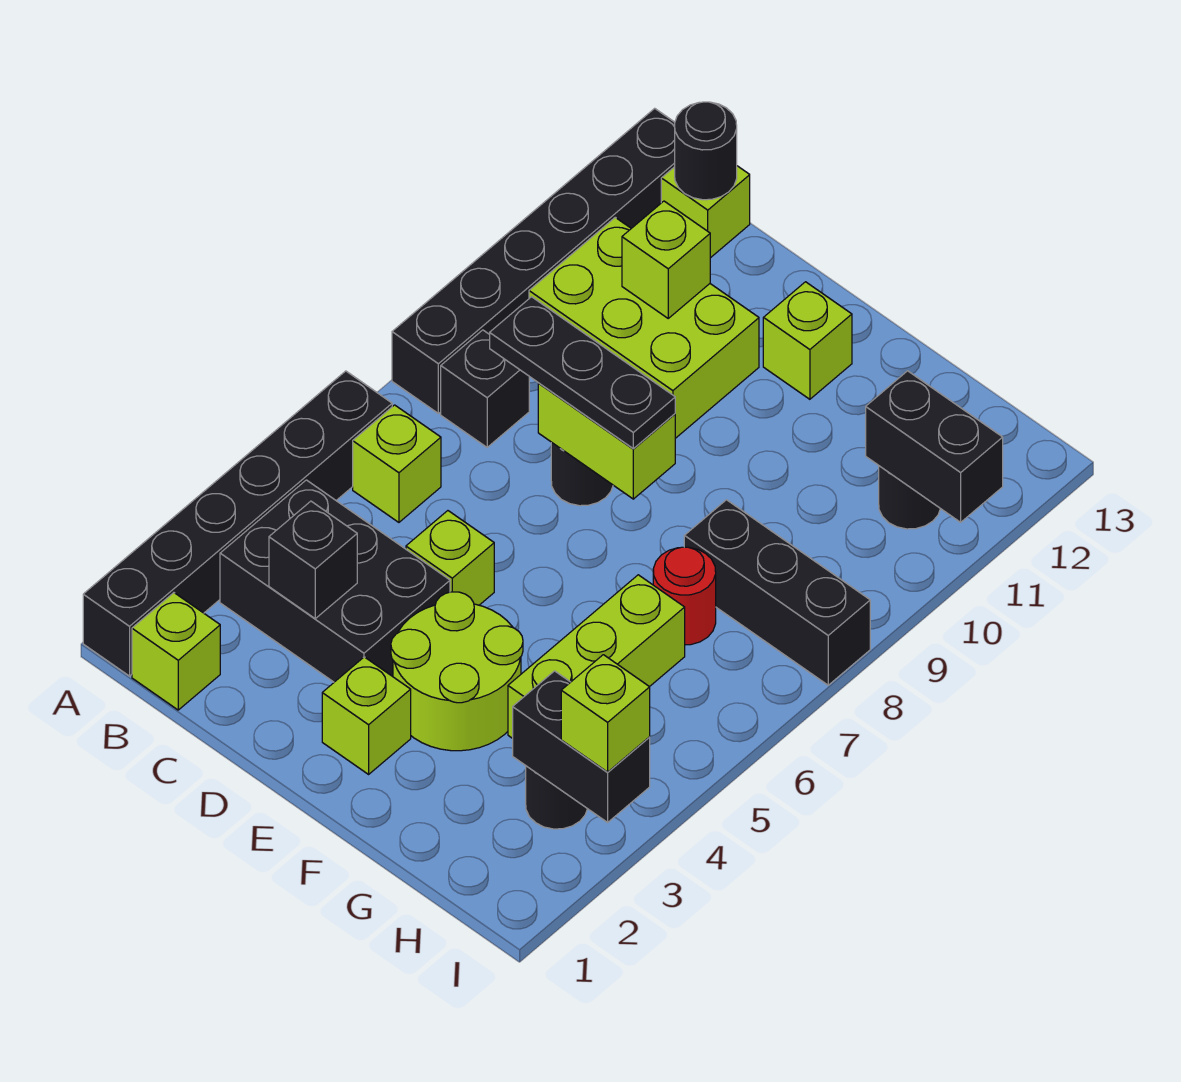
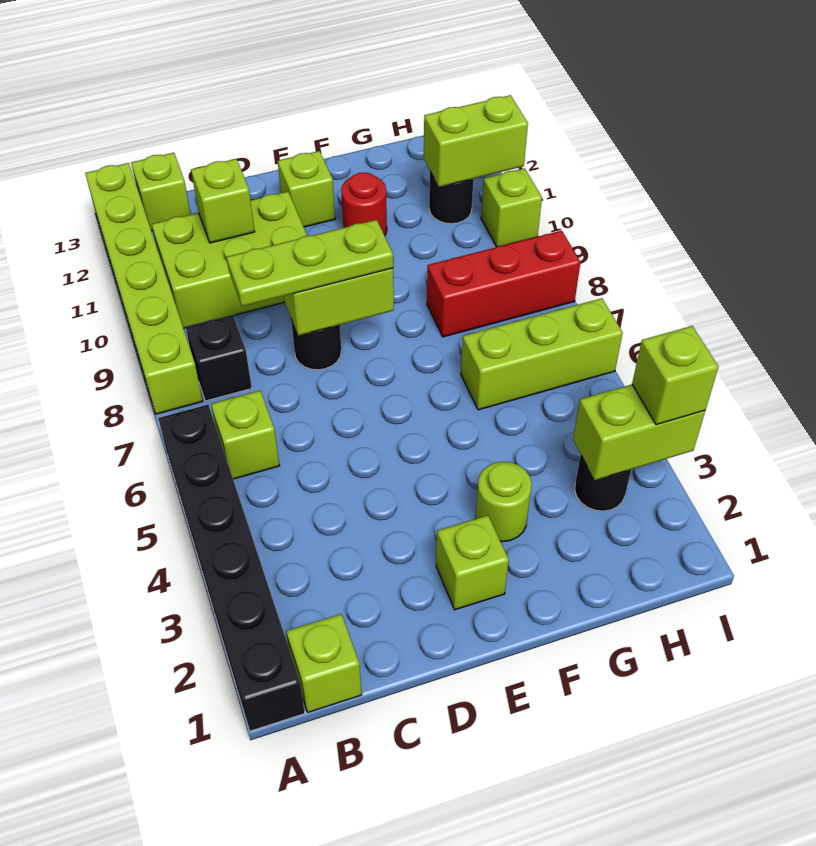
black brick A8:A13 level 1 -> lime brick A8:A13 level 1
black brick B3:D4 level 1 -> none
black round brick B13 level 2 -> none
black brick C3 level 2 -> none
black plate C8:E8 level 3 -> lime plate C8:E8 level 3
lime brick D5 level 1 -> lime brick I10 level 1
lime round brick E3:F4 level 1 -> lime round brick F3 level 1
lime brick G4:G6 level 1 -> lime brick G6:I6 level 1
red round brick G7 level 1 -> red round brick F11 level 1
black brick G8:I8 level 1 -> red brick G8:I8 level 1
black brick H3:I3 level 2 -> lime brick H3:I3 level 2
black brick H11:I11 level 2 -> lime brick H11:I11 level 2

